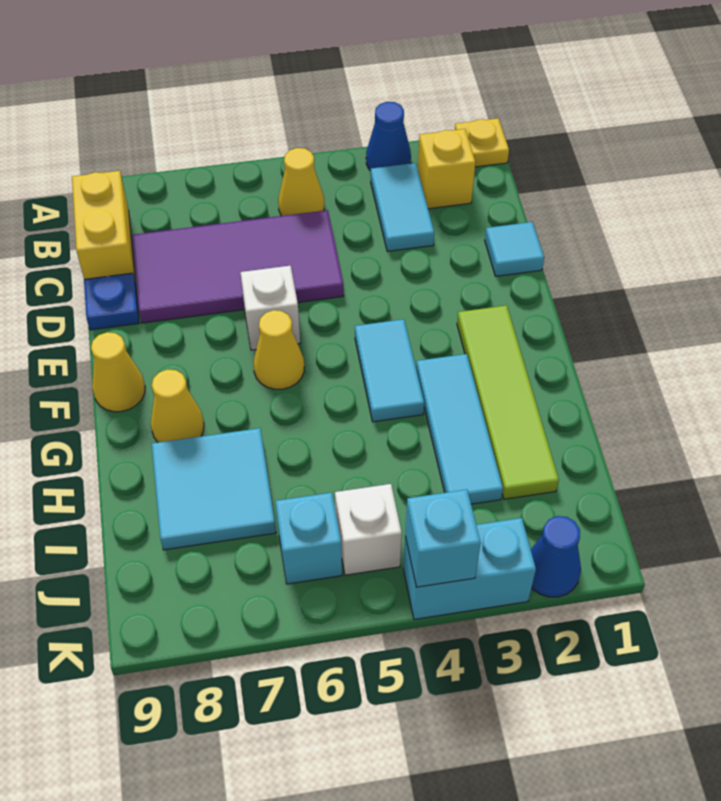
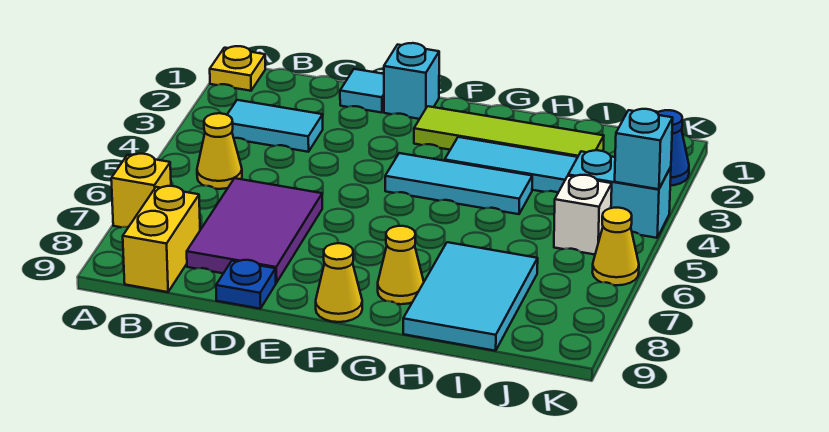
blue cone A3 level 1 -> none
yellow brick B2 level 1 -> yellow brick A7 level 1
yellow brick B9:C9 level 1 -> yellow brick B8:B9 level 1
purple tile C5:D8 level 1 -> purple tile C6:D8 level 1
white brick E6 level 1 -> none
cyan tile F4:G4 level 1 -> cyan tile F4:H4 level 1
yellow cone F6 level 1 -> yellow cone K6 level 1
cyan tile H7:I8 level 1 -> cyan tile H7:I9 level 1
cyan brick J6 level 1 -> cyan brick E1 level 1
cyan brick K3:K4 level 1 -> cyan brick J4:K4 level 1

